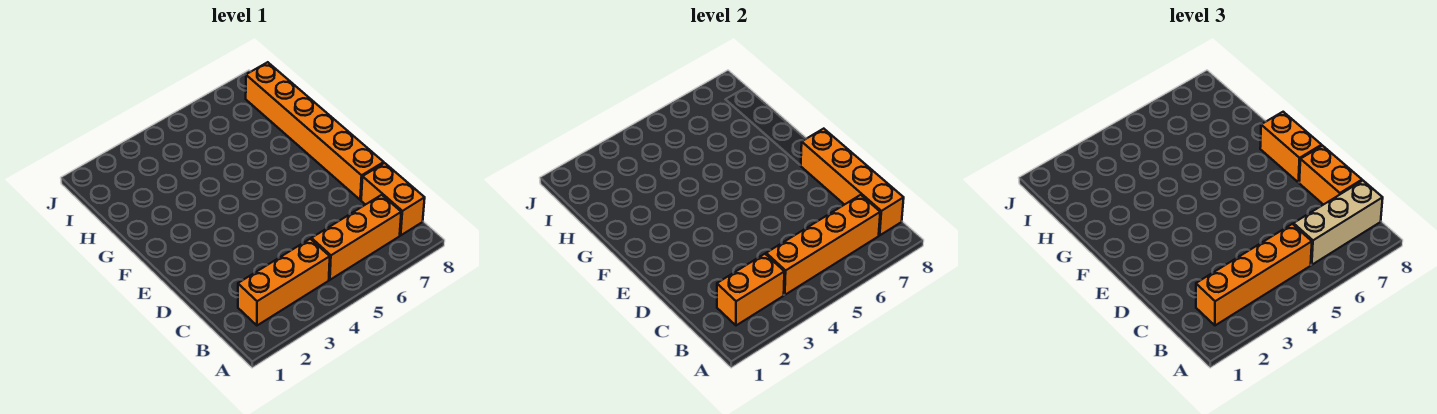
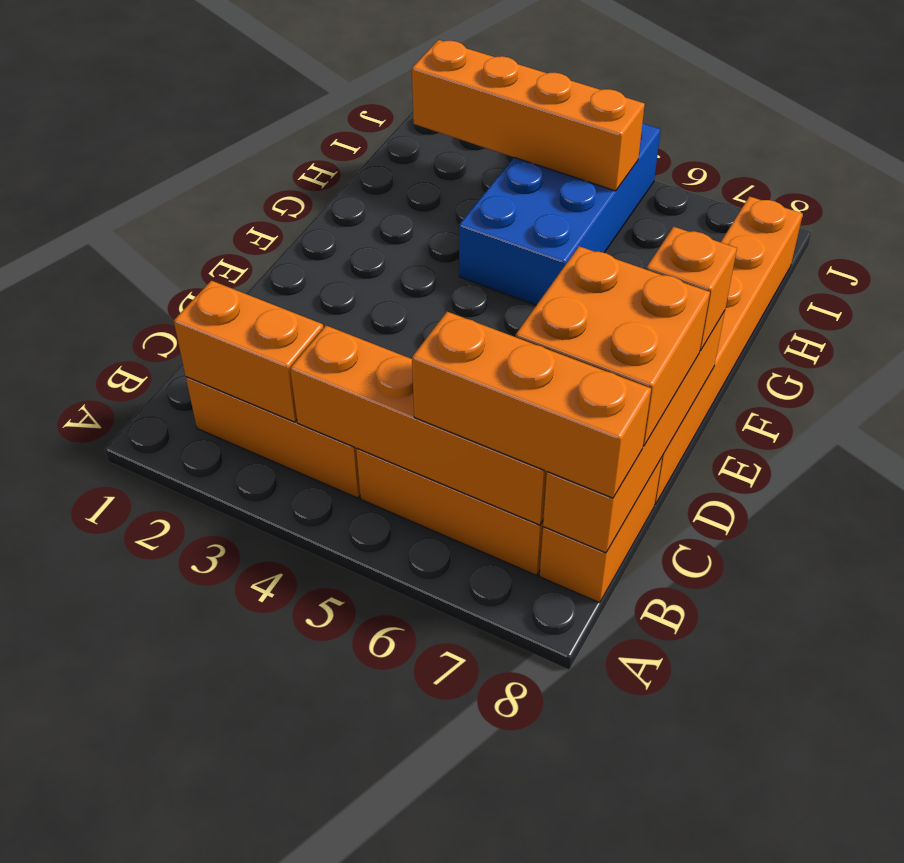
orange brick B2:B5 level 3 -> orange brick I2:I5 level 2
tan brick B6:B8 level 3 -> orange brick B6:B8 level 3
orange brick C8:D8 level 3 -> orange brick C7:D8 level 3
orange brick E8:F8 level 3 -> orange brick E8 level 3
none -> blue brick G4:J5 level 1

